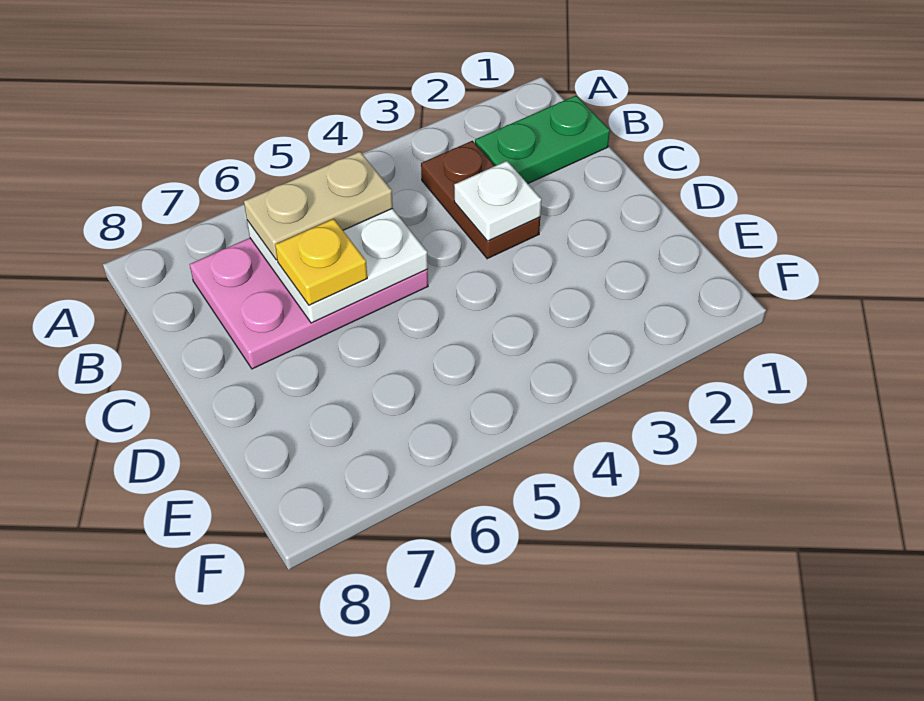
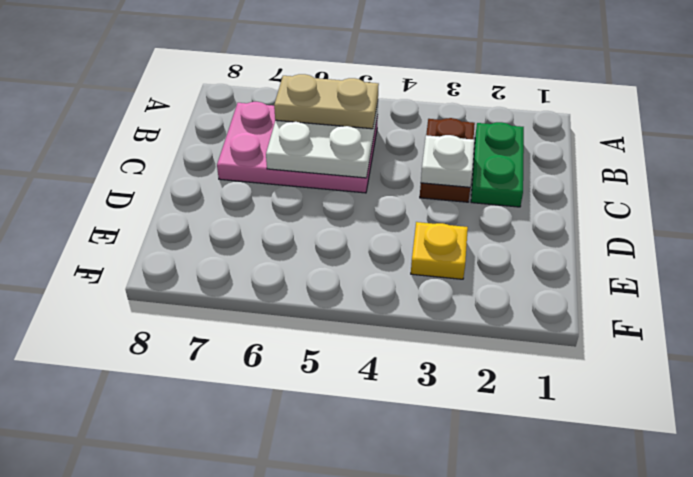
green plate B1:B2 level 1 -> green plate B2:C2 level 1
yellow plate C6 level 3 -> yellow plate E3 level 1

